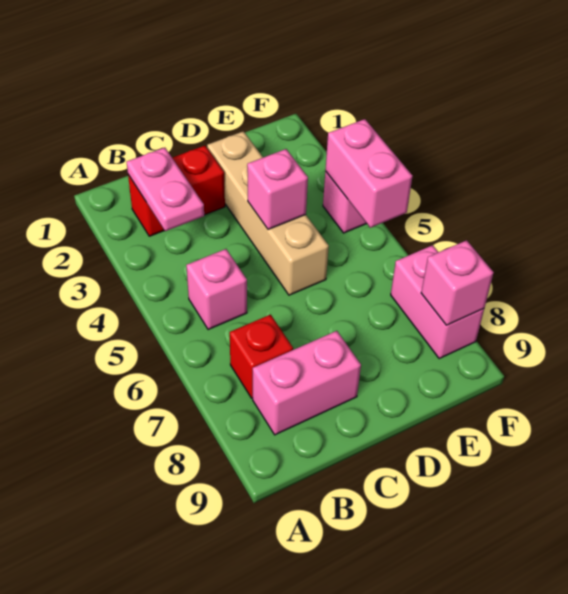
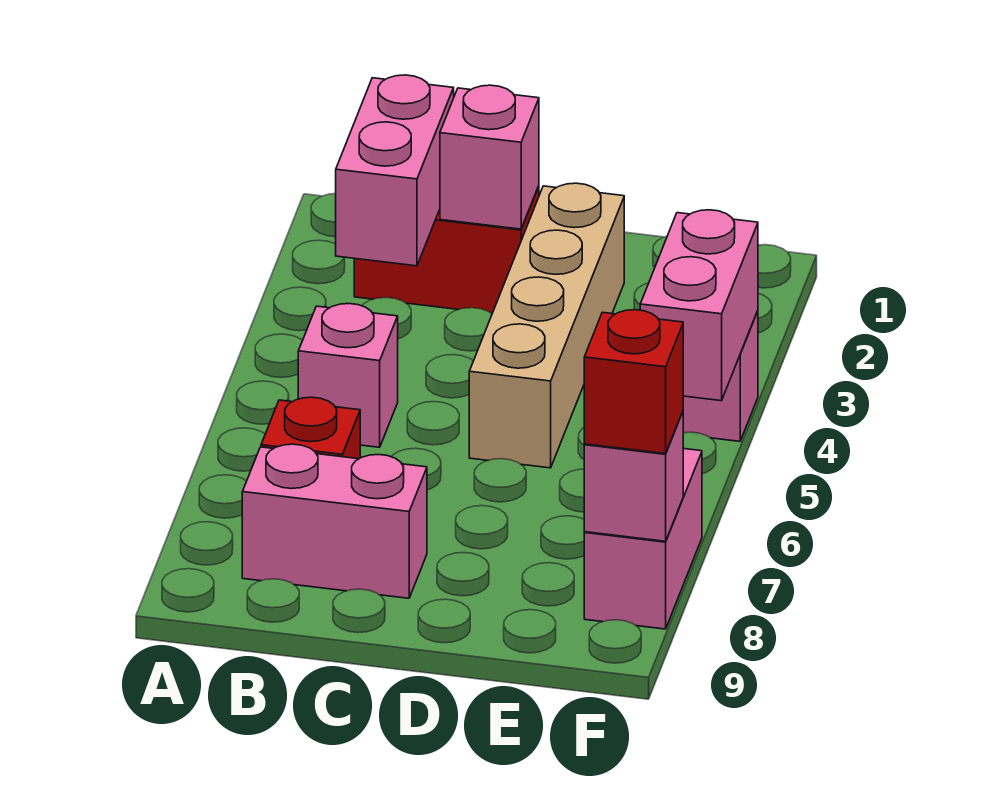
pink plate B2:B3 level 2 -> pink brick B2:B3 level 2
pink brick D4 level 2 -> pink brick C2 level 2
none -> red brick F8 level 3

